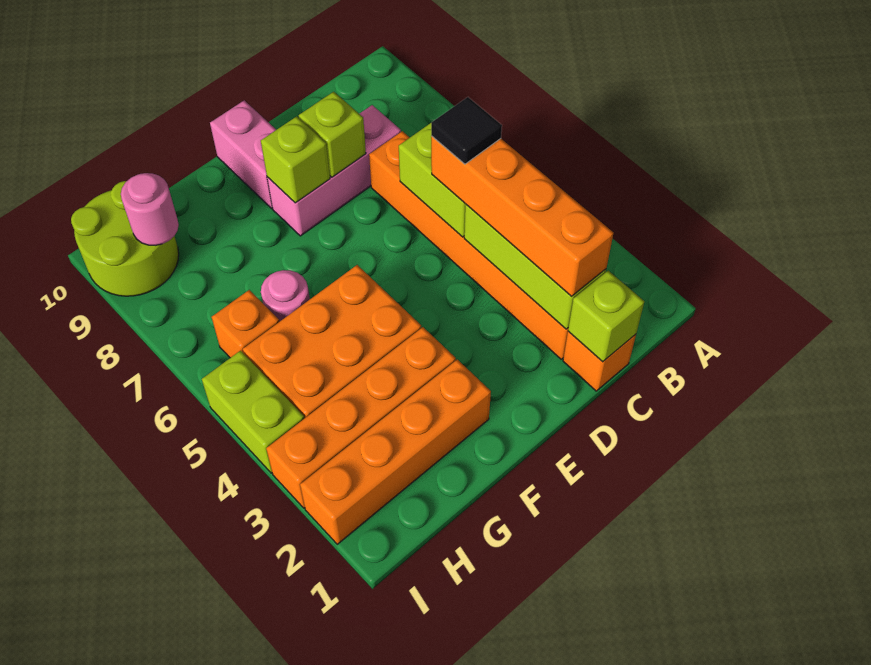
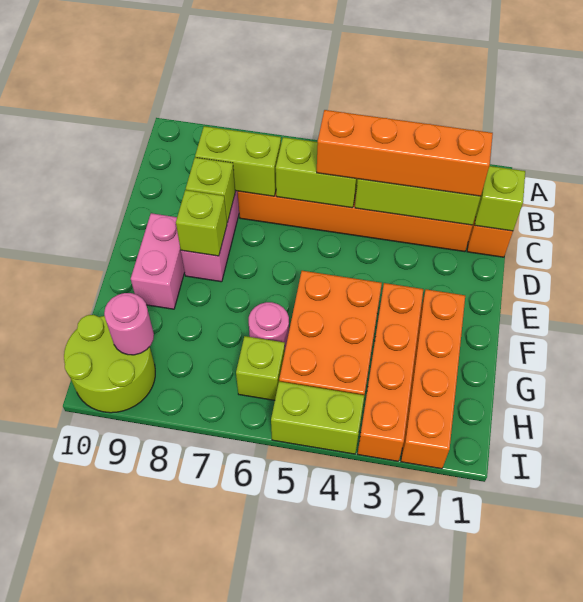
black tile C5 level 4 -> none
none -> lime brick C7:C8 level 2
pink brick E9:E10 level 1 -> pink brick E9:F9 level 1
orange brick H6 level 1 -> lime brick H6 level 1

